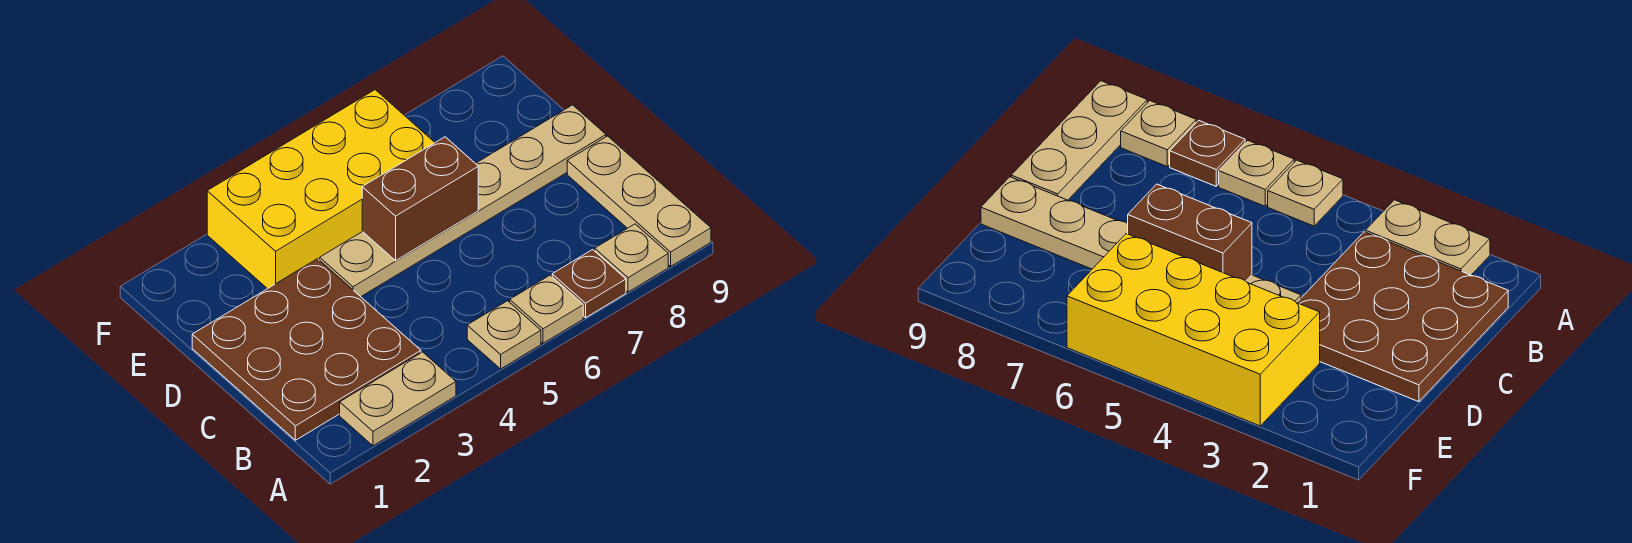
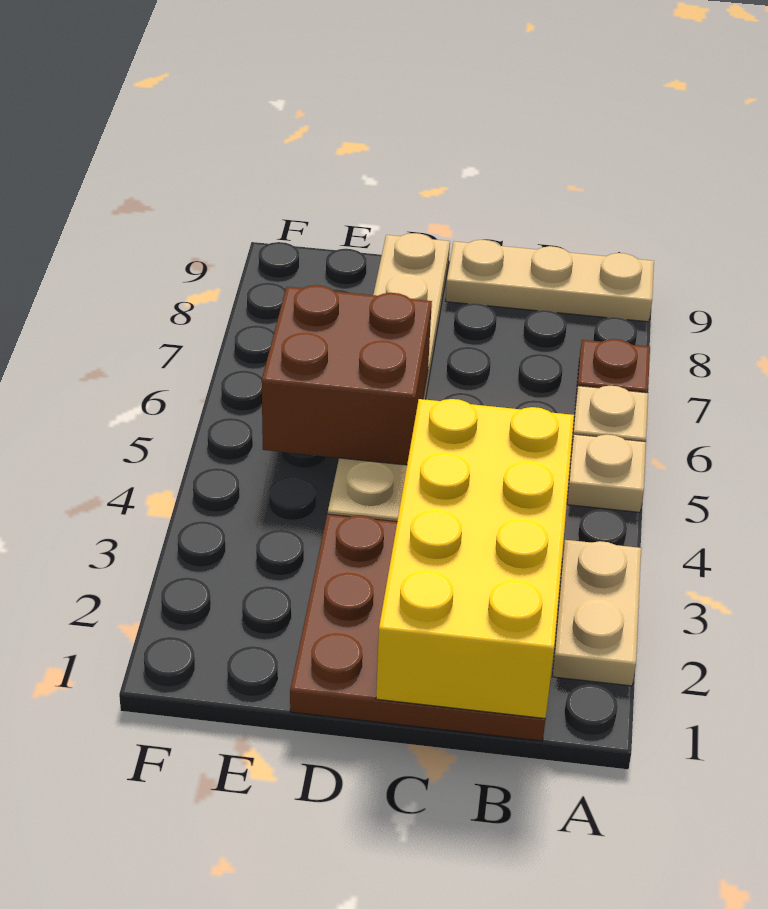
tan plate A8 level 1 -> none
brown brick D5:D6 level 2 -> brown brick D5:E6 level 2
yellow brick E3:F6 level 1 -> yellow brick B1:C4 level 2

